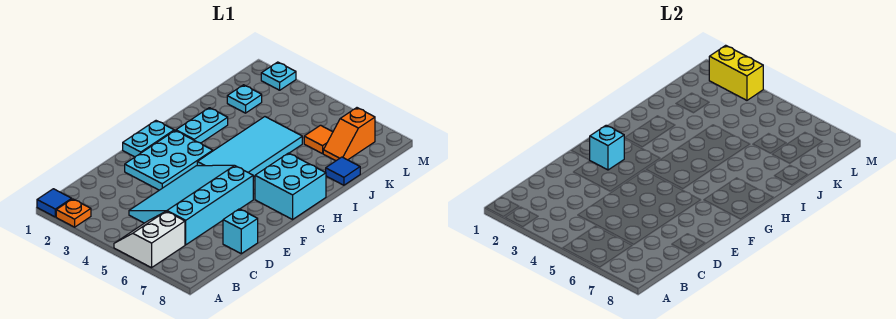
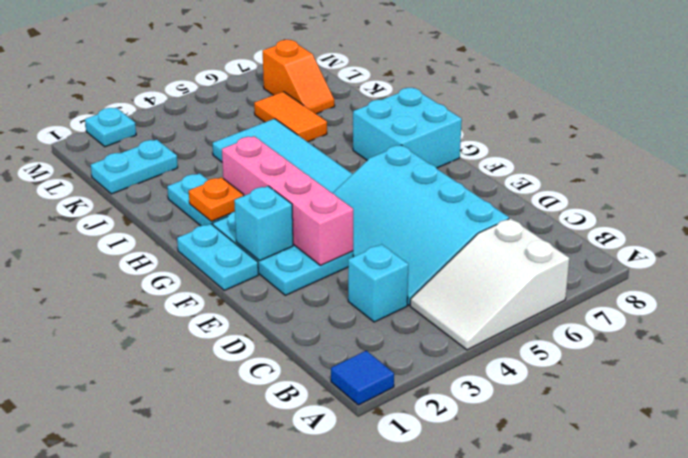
orange plate A2 level 1 -> orange plate H2 level 2
white slope A5:B6 level 1 top 6 -> white slope A4:B6 level 1 top 6
cyan brick D8 level 1 -> cyan brick C3 level 1
none -> pink brick E3:H3 level 2
blue tile J8 level 1 -> none
cyan plate K2 level 1 -> cyan plate K1:K2 level 1
orange tile K6 level 1 -> orange tile J6:K6 level 1
yellow brick M2:M3 level 2 -> none

